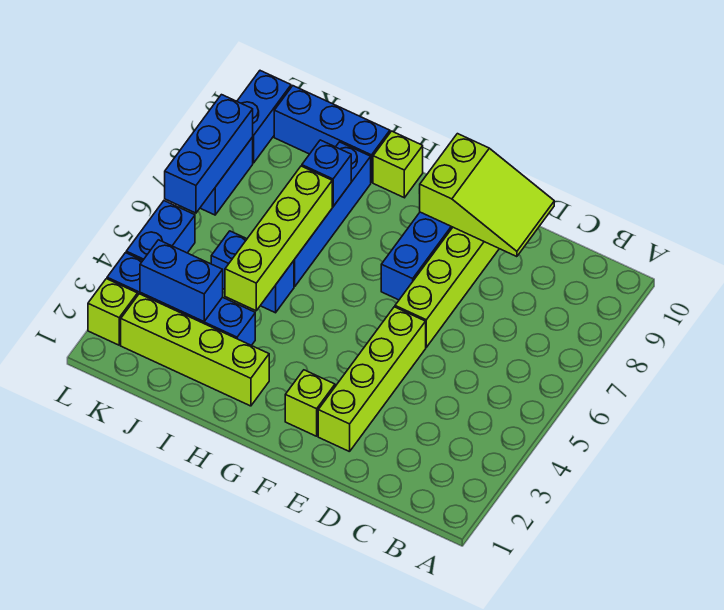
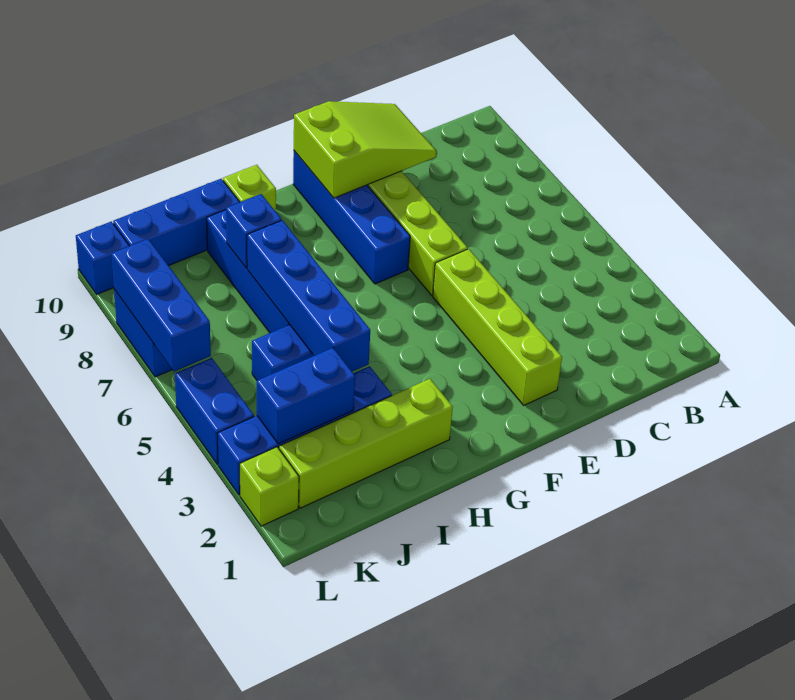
lime brick F2 level 1 -> none
lime brick I4:I7 level 2 -> blue brick I4:I7 level 2
blue brick L9:L10 level 1 -> blue brick L10 level 1

